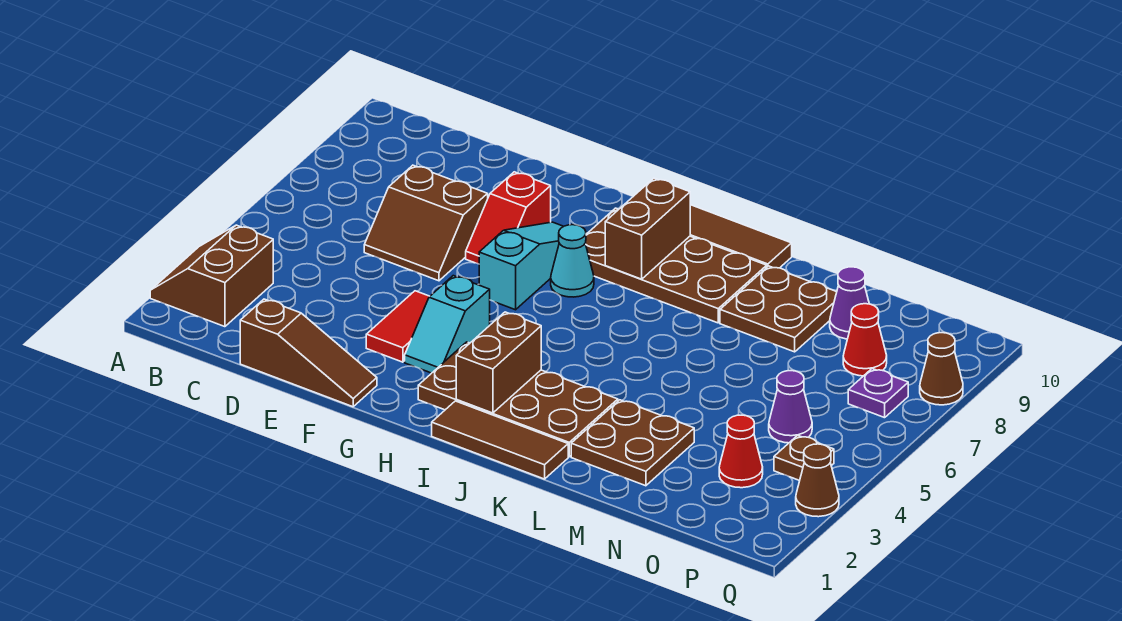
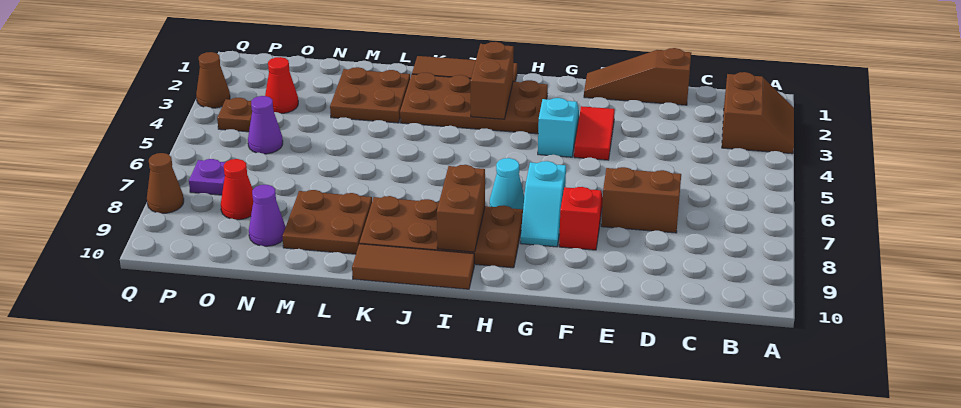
cyan slope G6:G8 level 1 top 6 -> cyan slope G7:G8 level 1 top 7

